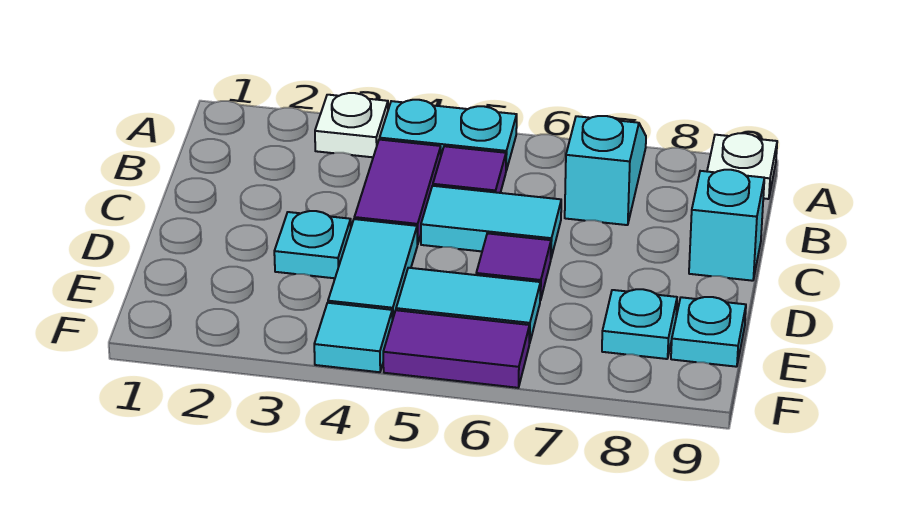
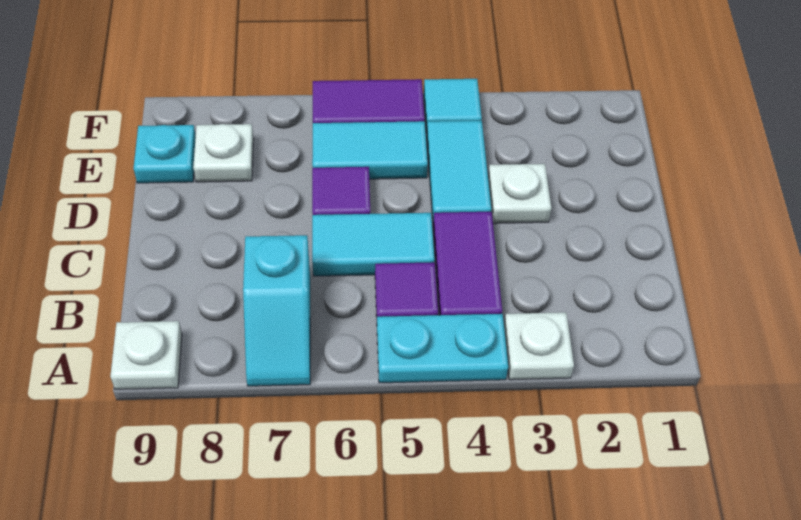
cyan brick C9 level 1 -> none
cyan plate D3 level 1 -> white plate D3 level 1
cyan plate E8 level 1 -> white plate E8 level 1

